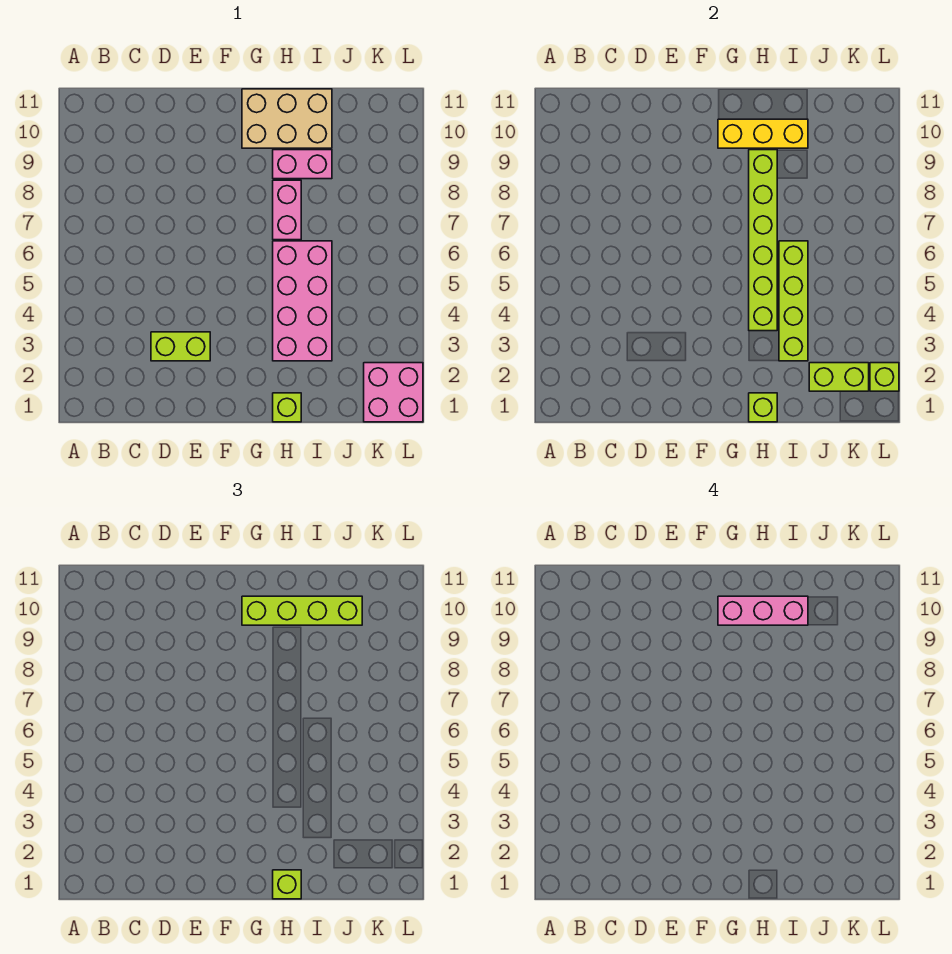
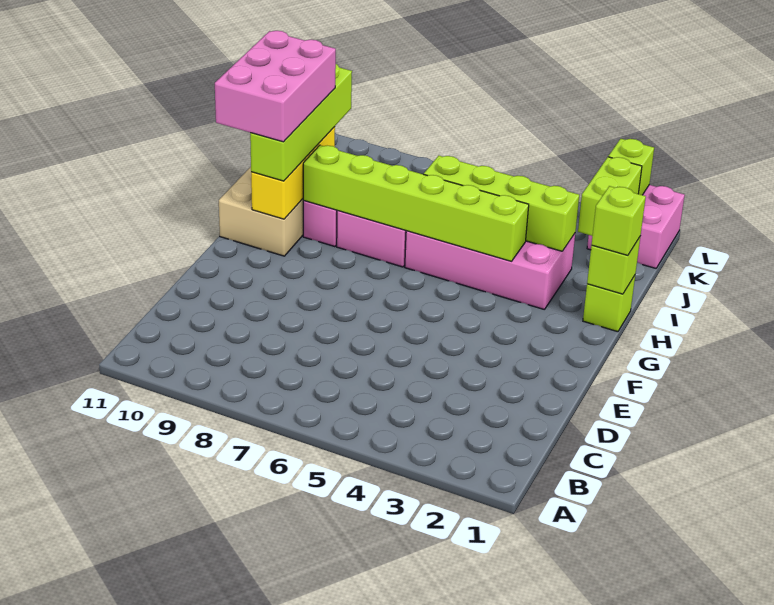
lime brick D3:E3 level 1 -> none
pink brick G10:I10 level 4 -> pink brick G10:I11 level 4

